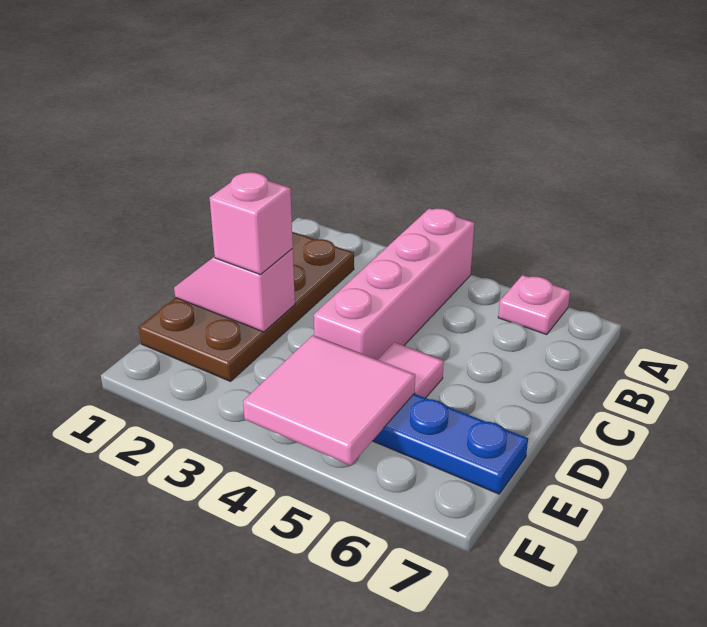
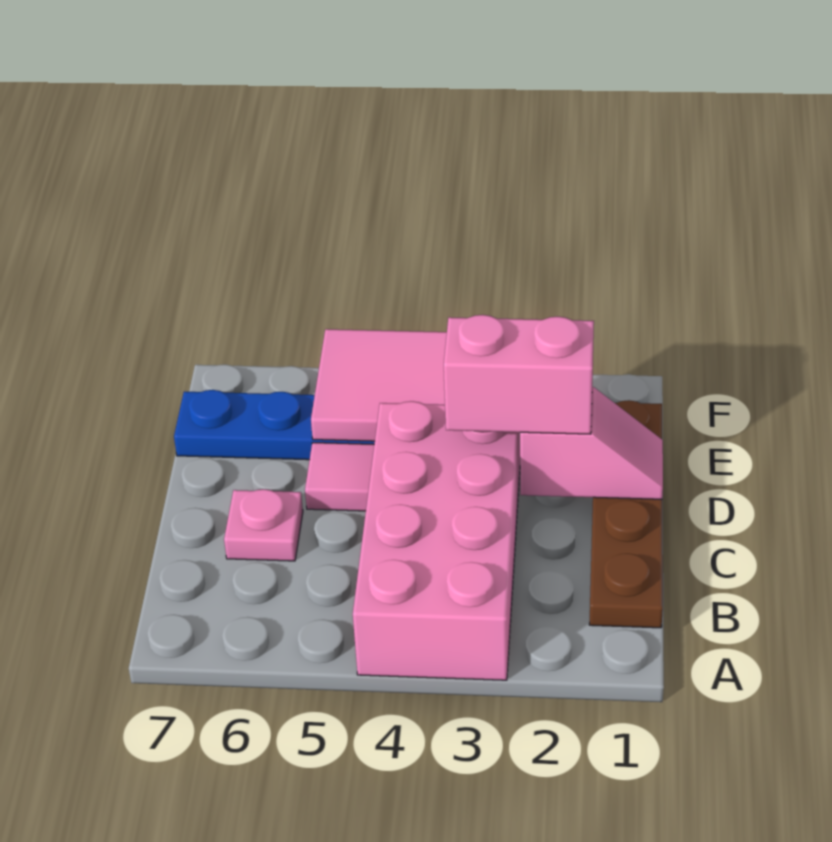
pink brick A4:D4 level 1 -> pink brick A3:D4 level 1
pink plate A6 level 1 -> pink plate C6 level 1
brown plate B1:E2 level 1 -> brown plate B1:E1 level 1
pink brick D2 level 3 -> pink brick D2:D3 level 3

